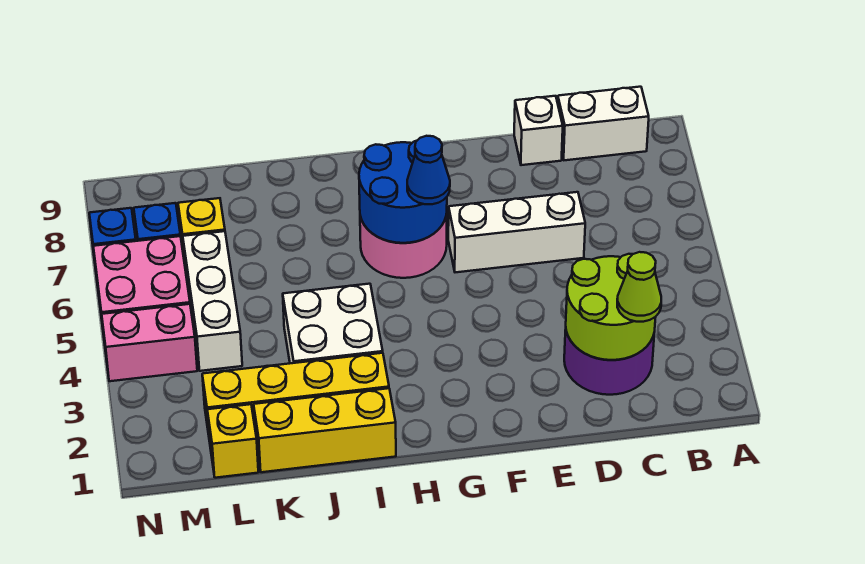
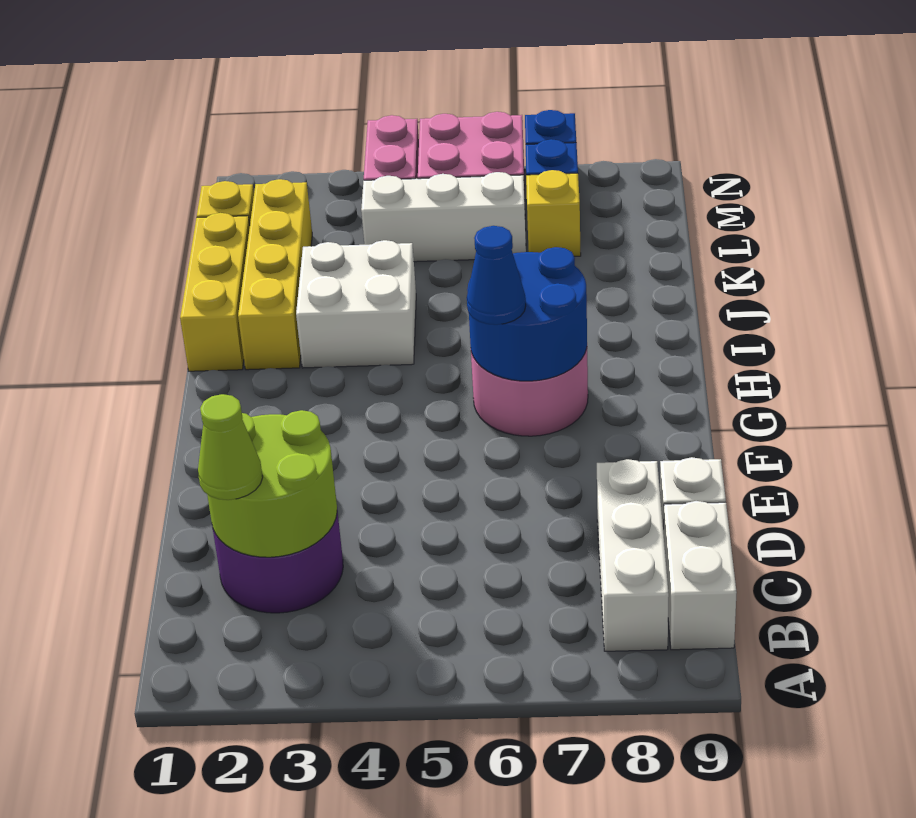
white brick D6:F6 level 1 -> white brick B8:D8 level 1

